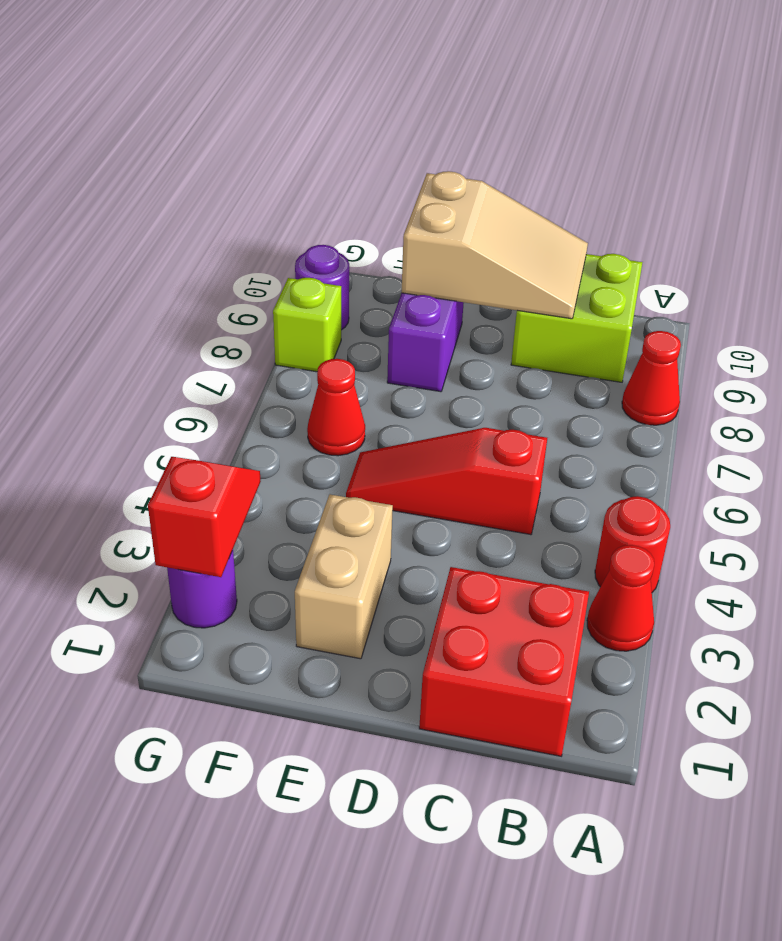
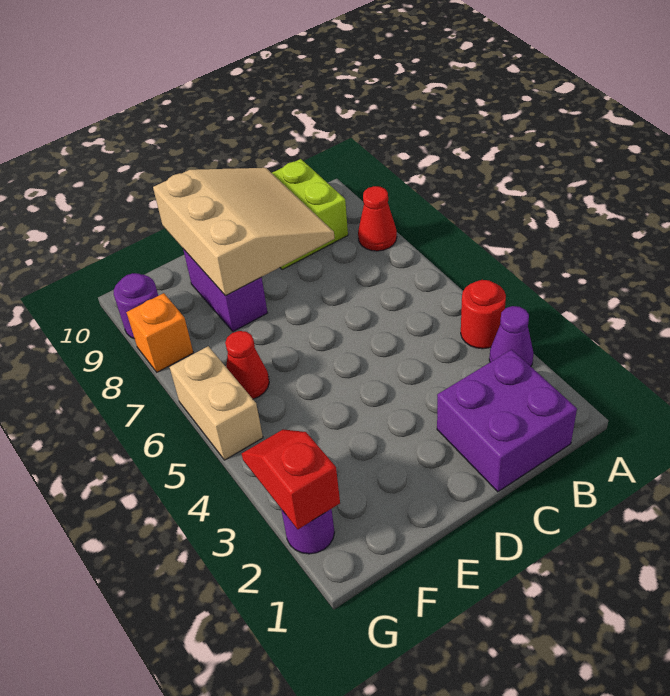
red cone A3 level 1 -> purple cone A3 level 1
red brick B1:C2 level 1 -> purple brick B1:C2 level 1
red slope C5:E5 level 1 top C -> none
tan slope C9:E10 level 2 top E -> tan slope C8:E10 level 2 top E
tan brick E2:E3 level 1 -> tan brick G5:G6 level 1
lime brick G8 level 1 -> orange brick G8 level 1

